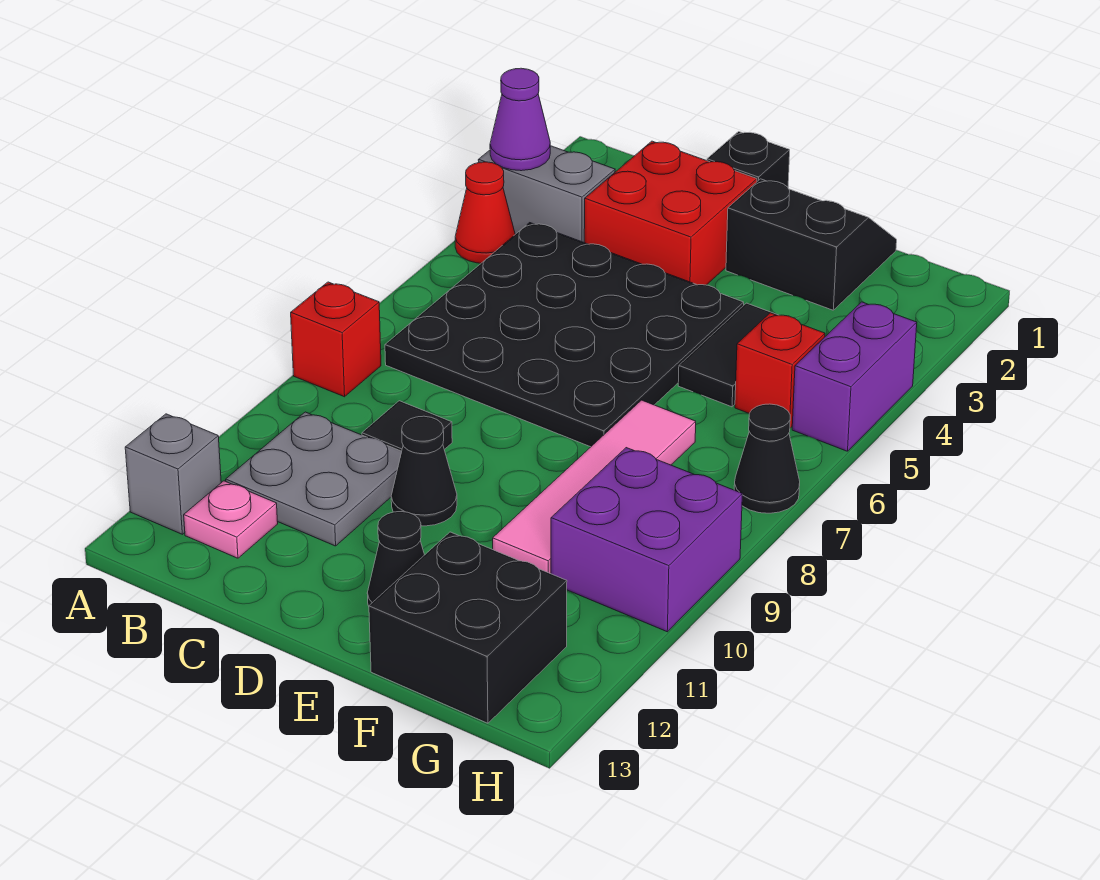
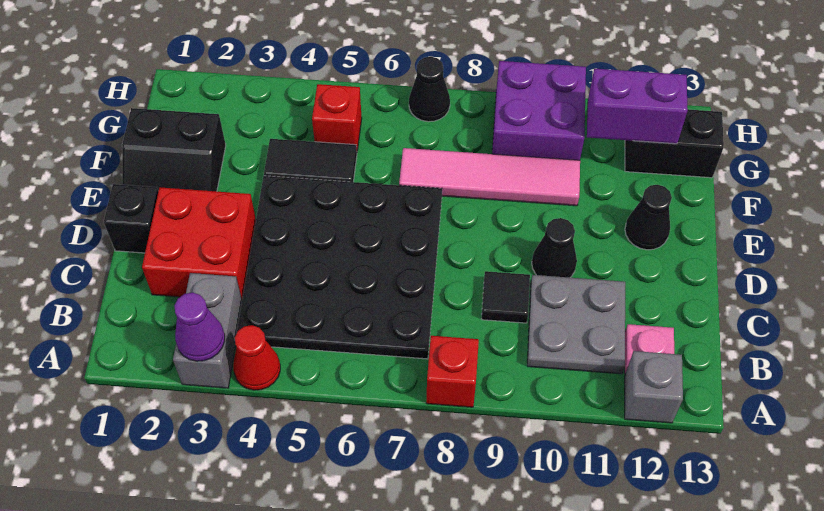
black slope E1:F2 level 1 top 2 -> black slope E1:F2 level 1 top F
black brick F12:G13 level 1 -> black brick G12:G13 level 1
purple brick H4:H5 level 1 -> purple brick G11:G12 level 2

